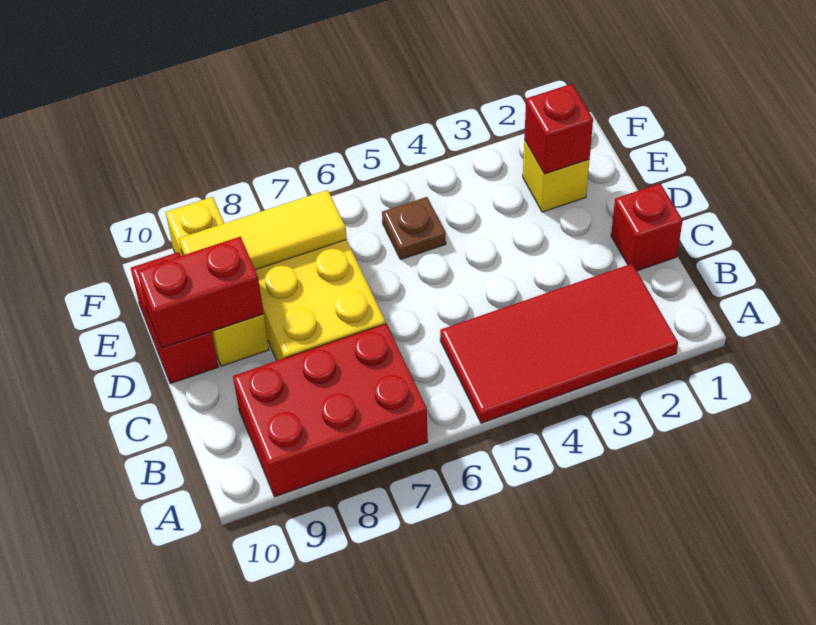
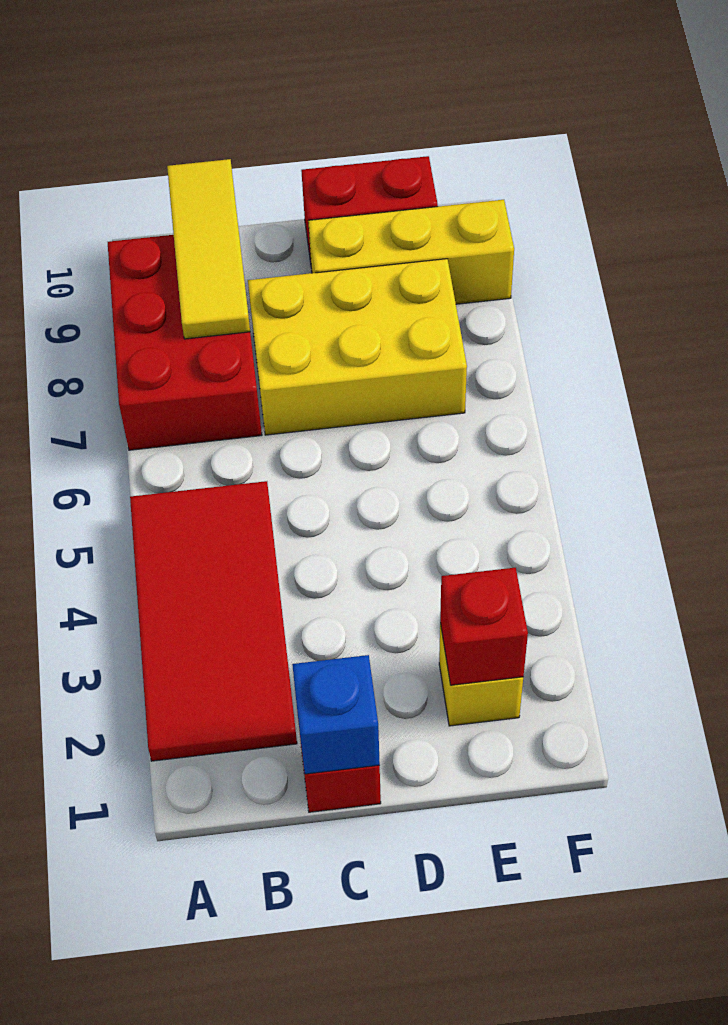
none -> blue brick C1 level 2
red brick D9:D10 level 2 -> none
brown plate E5 level 1 -> none
yellow tile E7:E9 level 2 -> yellow tile B8:B10 level 2

